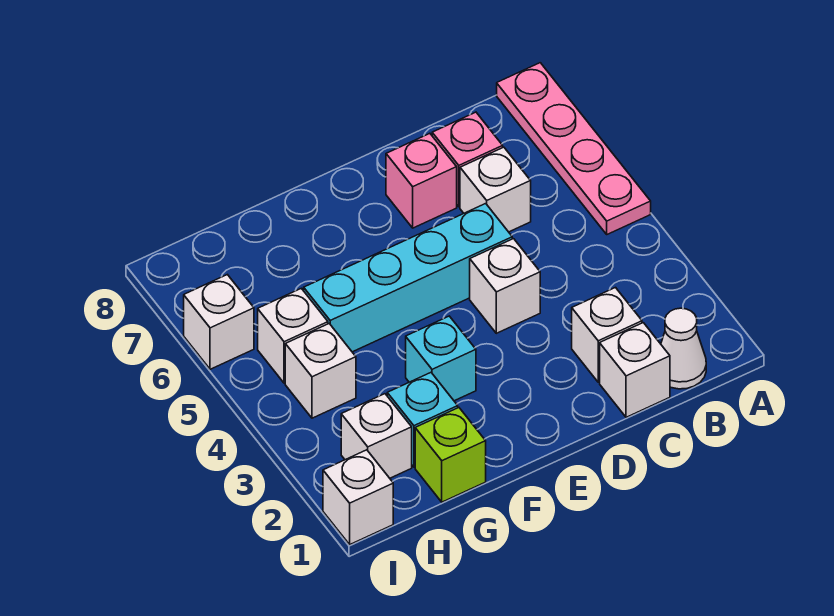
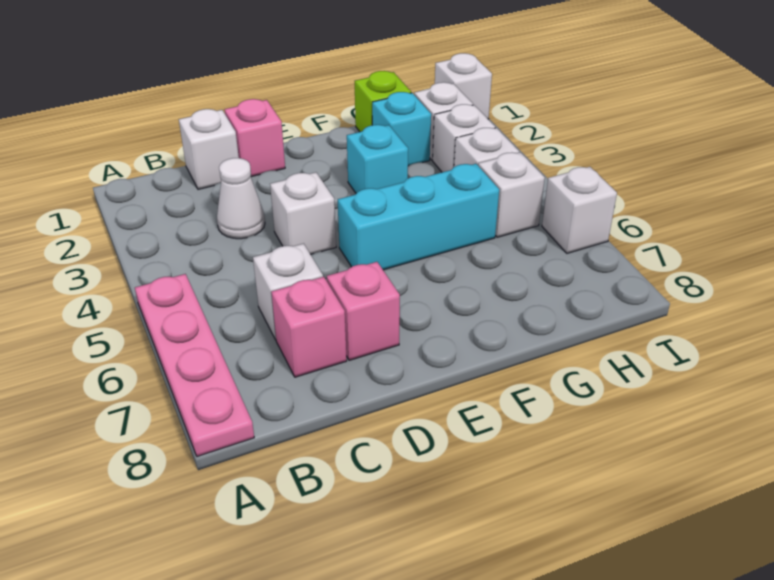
white cone B1 level 1 -> white cone C3 level 1
white brick C2 level 1 -> white brick H3 level 1
none -> pink brick D1 level 1
cyan brick D5:G5 level 1 -> cyan brick E5:G5 level 1

